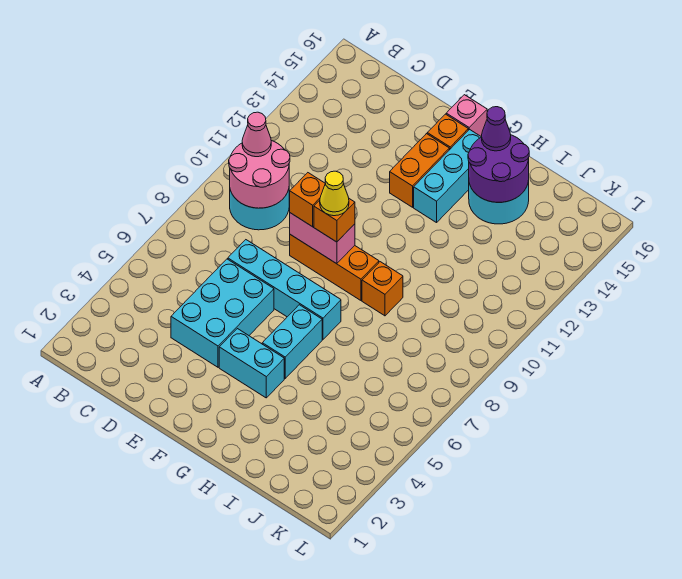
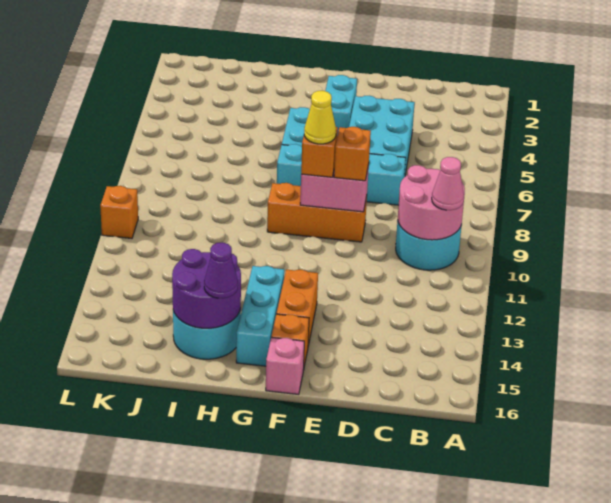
cyan brick F4:G4 level 1 -> cyan brick F3:F4 level 1
orange brick H9 level 1 -> orange brick L10 level 1

